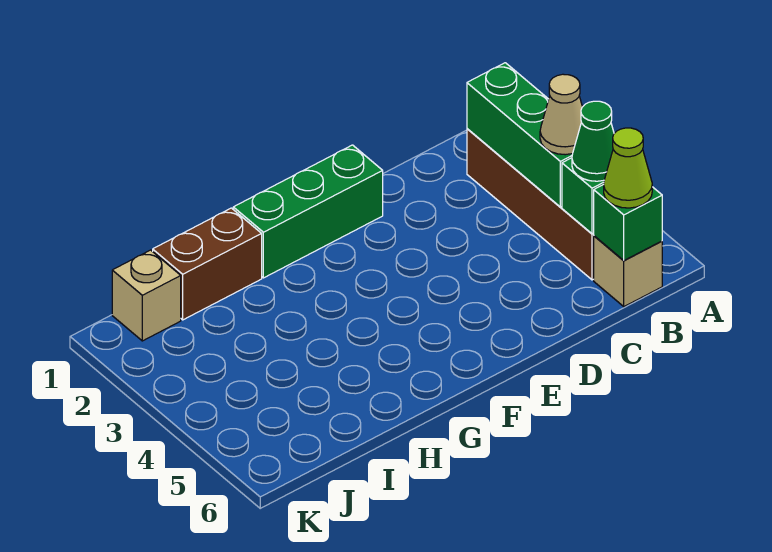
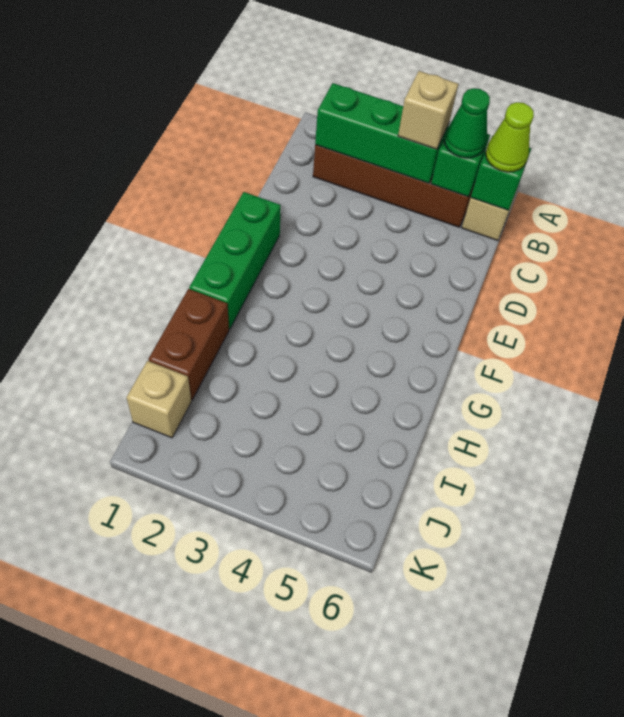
tan cone B4 level 3 -> tan brick B4 level 3

